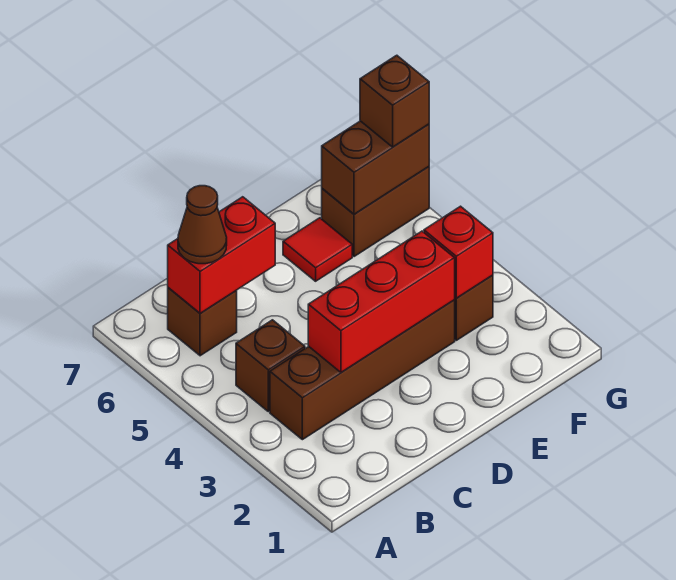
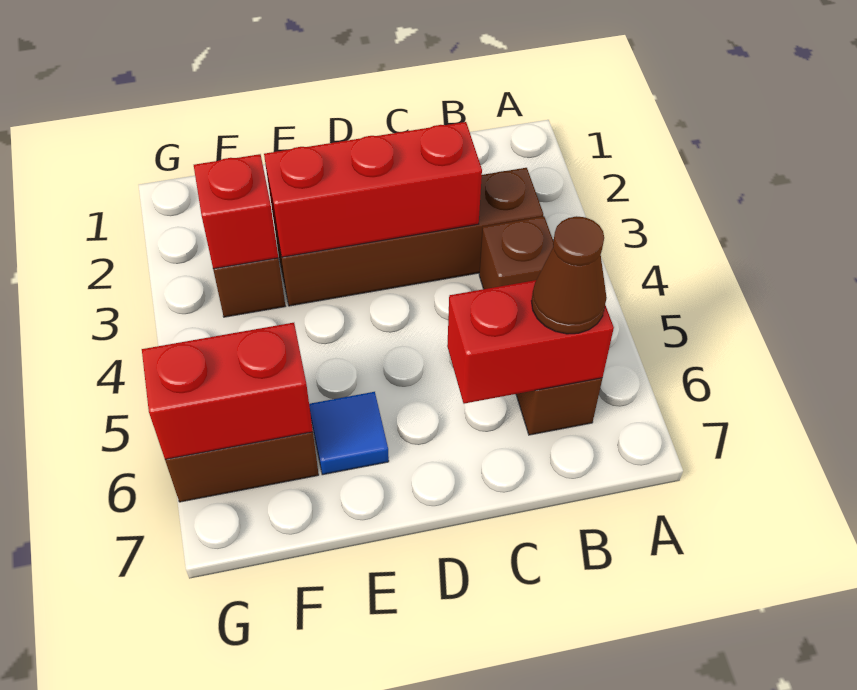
red tile E6 level 1 -> blue tile E6 level 1
brown brick F6:G6 level 2 -> red brick F6:G6 level 2
brown brick G6 level 3 -> none

